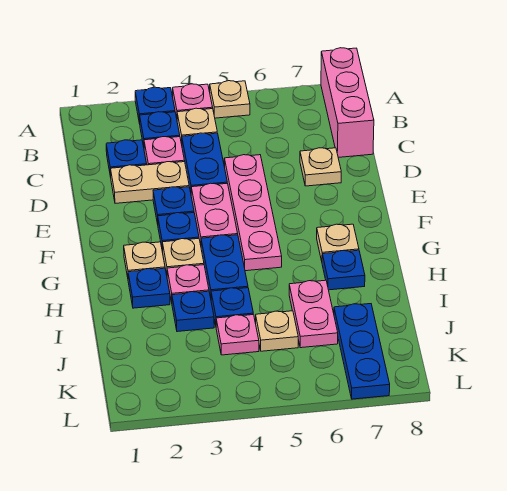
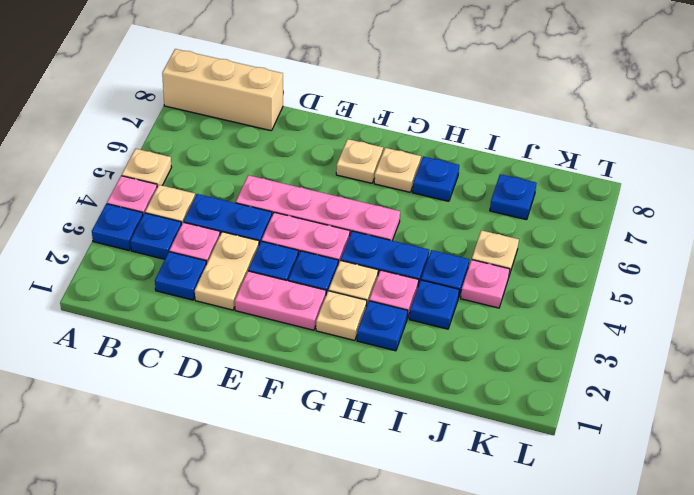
pink brick A8:C8 level 1 -> tan brick A8:C8 level 1
tan plate D7 level 1 -> tan plate F7 level 1
pink plate I6:J6 level 1 -> pink plate E2:F2 level 1
blue plate J7:L7 level 1 -> blue plate J7 level 1

